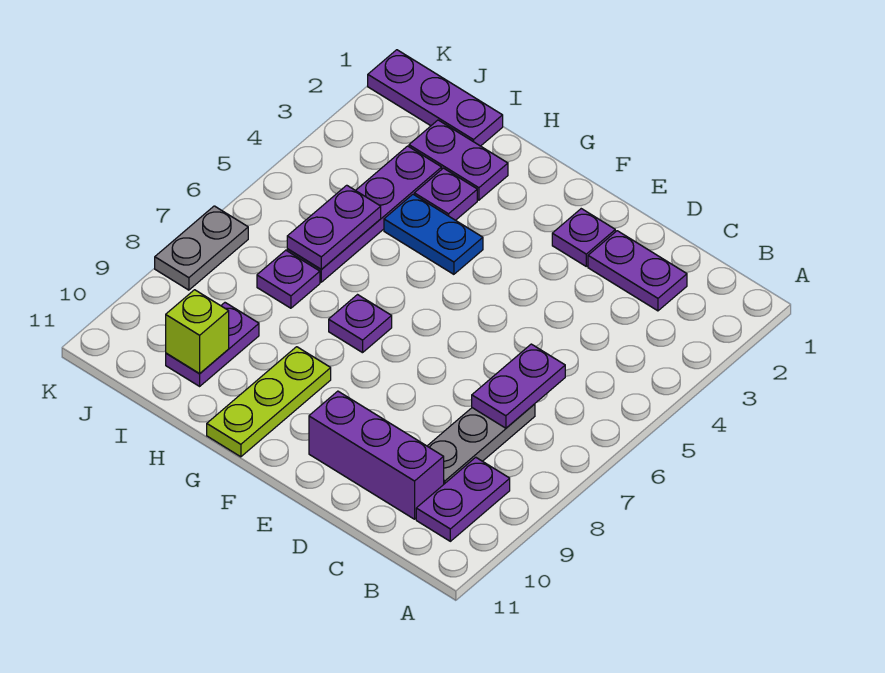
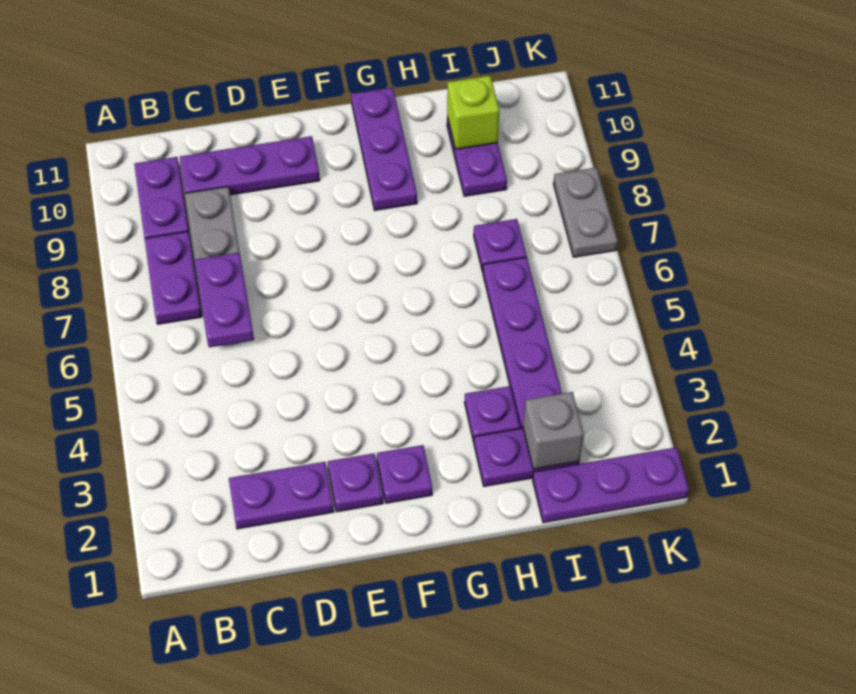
purple brick C10:E10 level 1 -> purple plate C10:E10 level 1
blue plate G4:H4 level 1 -> none
purple plate G7 level 1 -> purple plate F2 level 1
lime plate G9:G11 level 1 -> purple plate G9:G11 level 1
none -> grey brick I2 level 2
purple plate I5:I6 level 2 -> purple plate B7:B8 level 1

